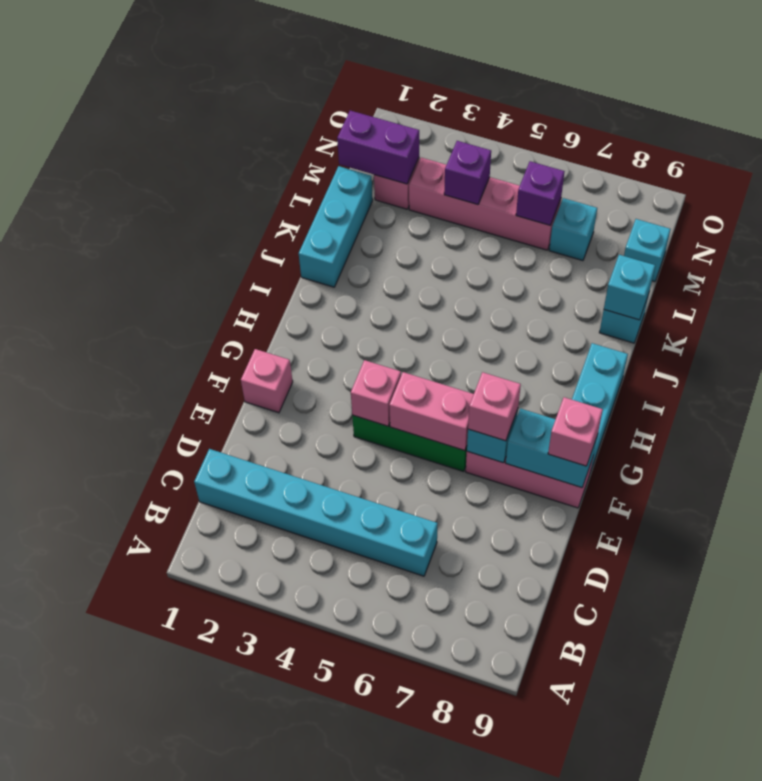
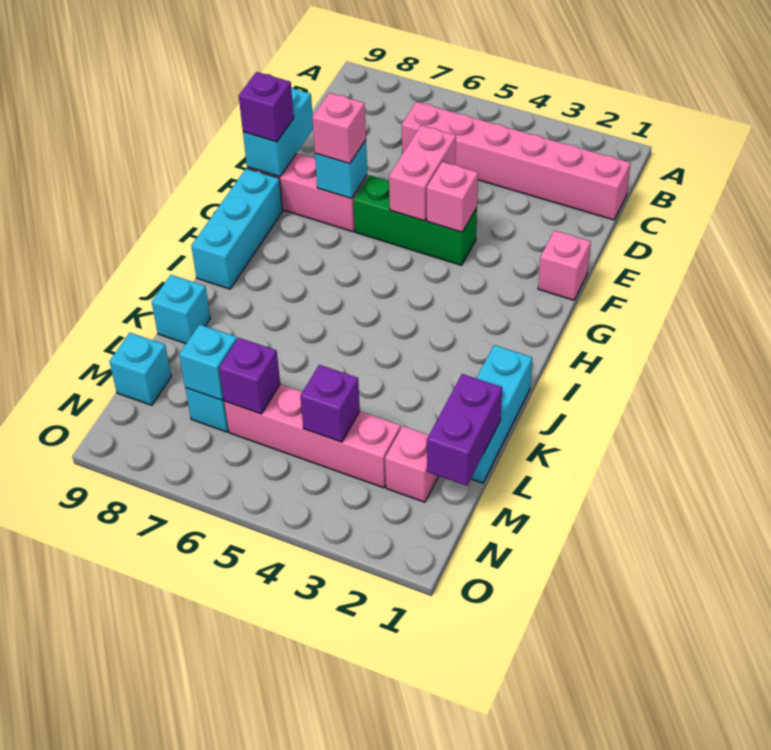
cyan brick C1:C6 level 1 -> pink brick C1:C6 level 1
pink brick F5:F6 level 2 -> pink brick E5:F5 level 2
cyan brick F8:F9 level 2 -> cyan brick E9:F9 level 2
pink brick F9 level 3 -> purple brick F9 level 3
cyan brick K9 level 2 -> cyan brick M7 level 2
purple brick M1:M2 level 2 -> purple brick L1:M1 level 2

